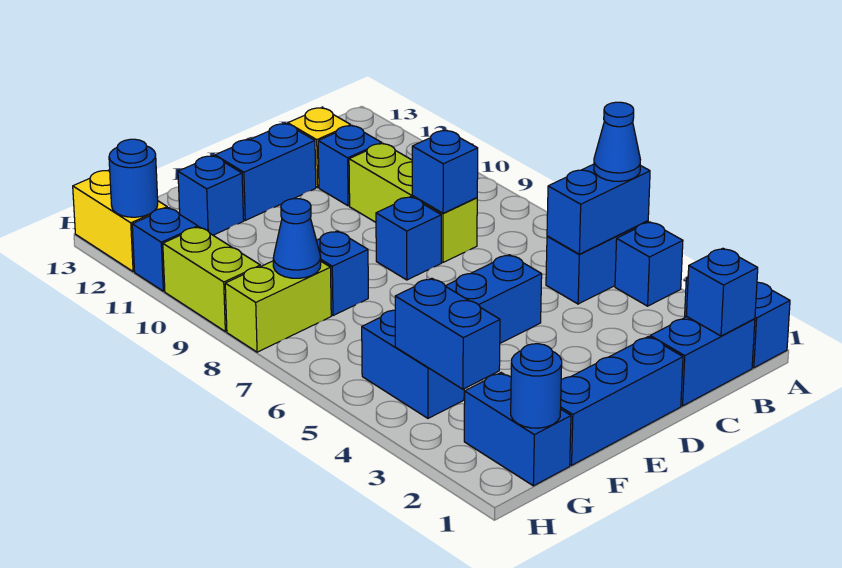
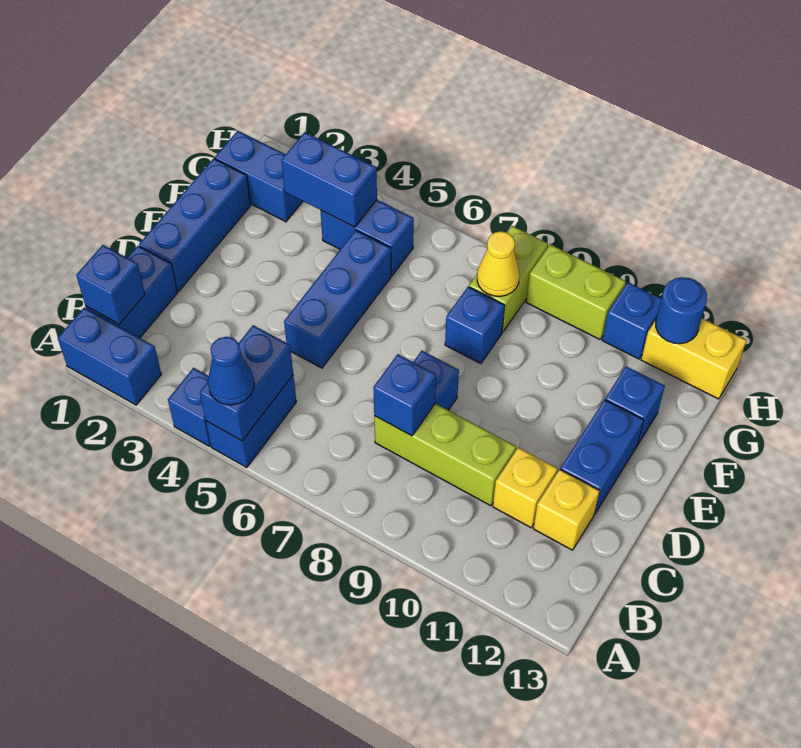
blue brick C11 level 1 -> yellow brick C11 level 1
blue round brick G1 level 2 -> none
blue cone G8 level 2 -> yellow cone G8 level 2

